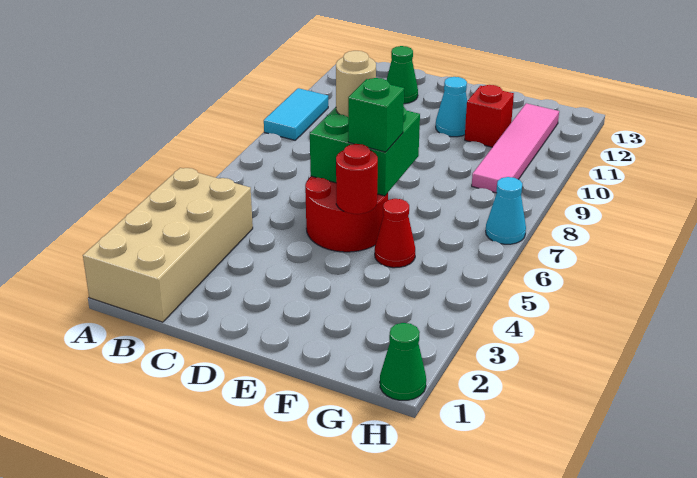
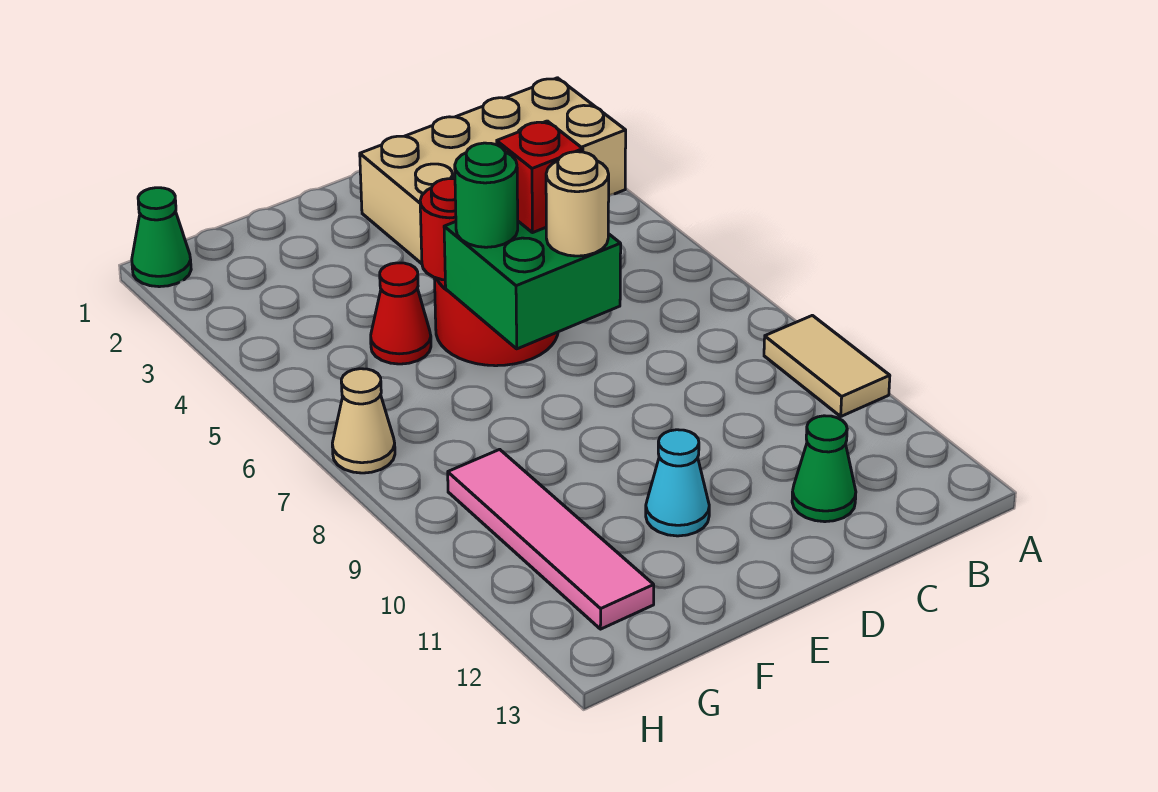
tan brick A1:B4 level 1 -> tan brick A2:D3 level 1
cyan tile A9:A10 level 1 -> tan tile A9:A10 level 1
green brick E6 level 3 -> green round brick E6 level 3
red brick F11 level 1 -> red brick D6 level 3
cyan cone H7 level 1 -> tan cone H7 level 1

